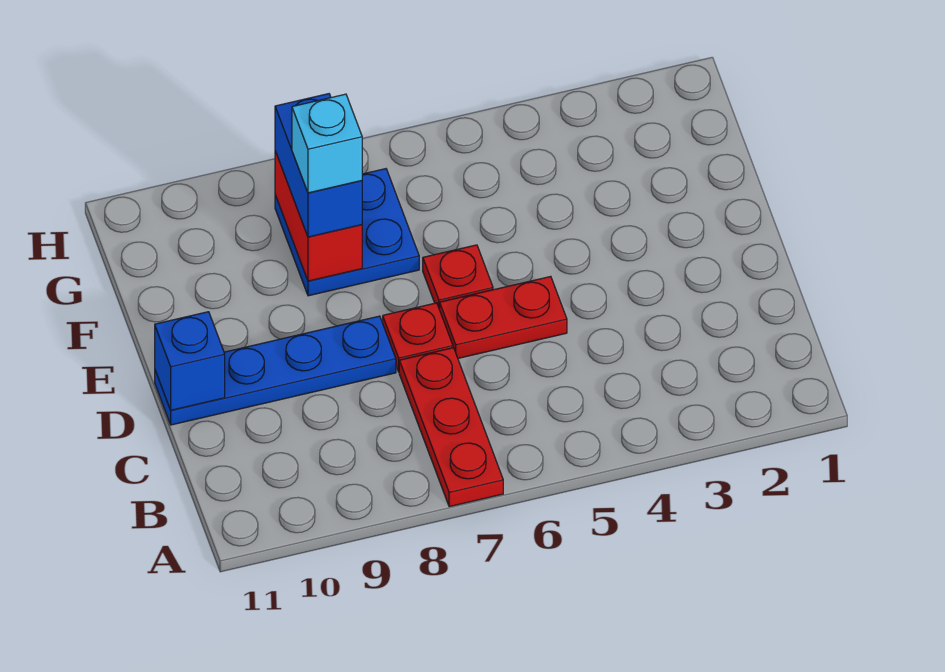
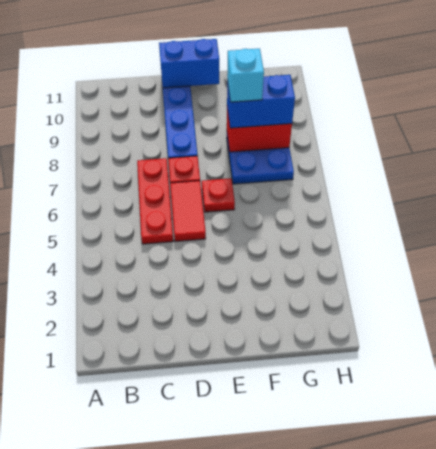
red plate A7:C7 level 1 -> red plate C5:C7 level 1
red plate D5:D6 level 1 -> red tile D5:D6 level 1
blue brick D11 level 2 -> blue brick D11:E11 level 2

